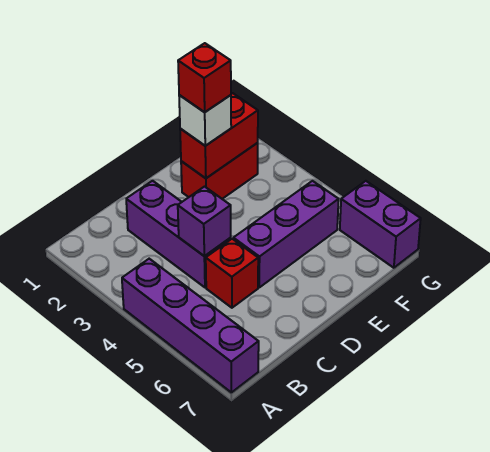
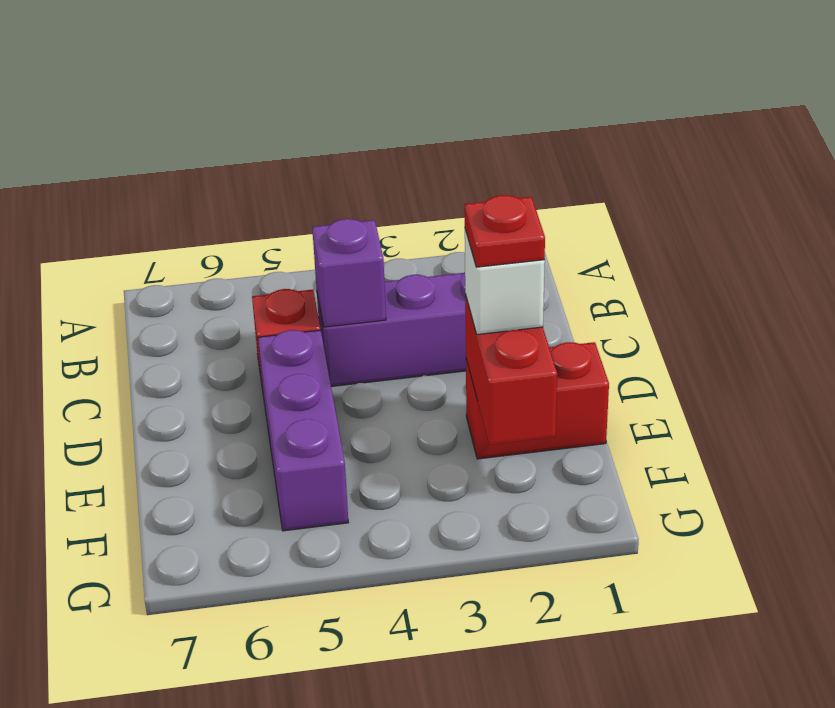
purple brick A4:A7 level 1 -> none
red brick E2:F2 level 1 -> red brick E1:E2 level 1
red brick E2 level 4 -> red plate E2 level 4
purple brick G6:G7 level 1 -> none

